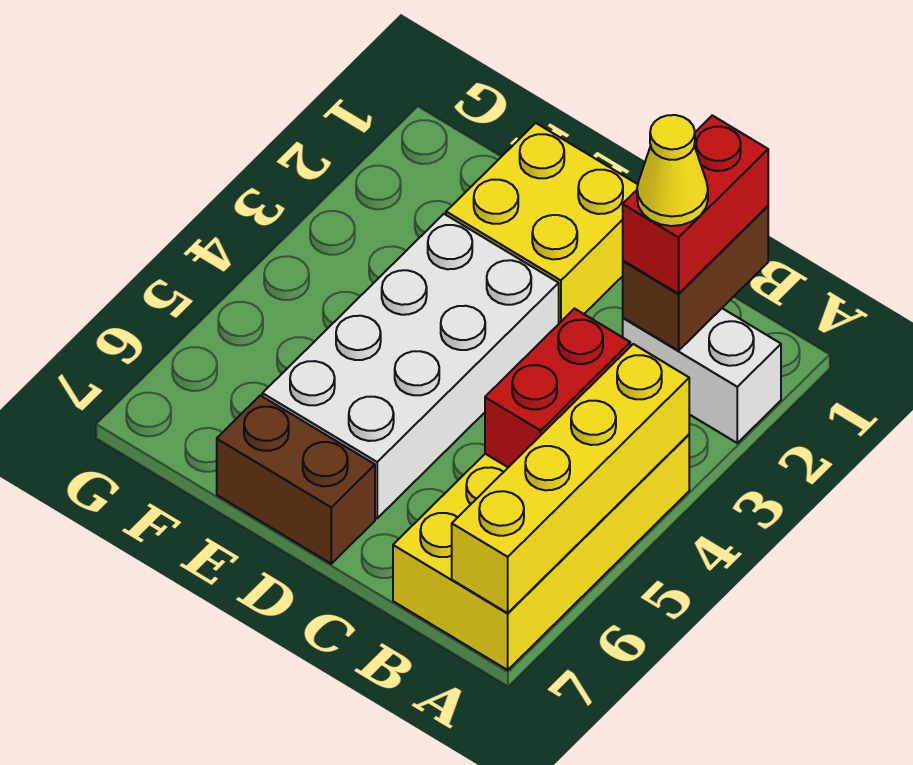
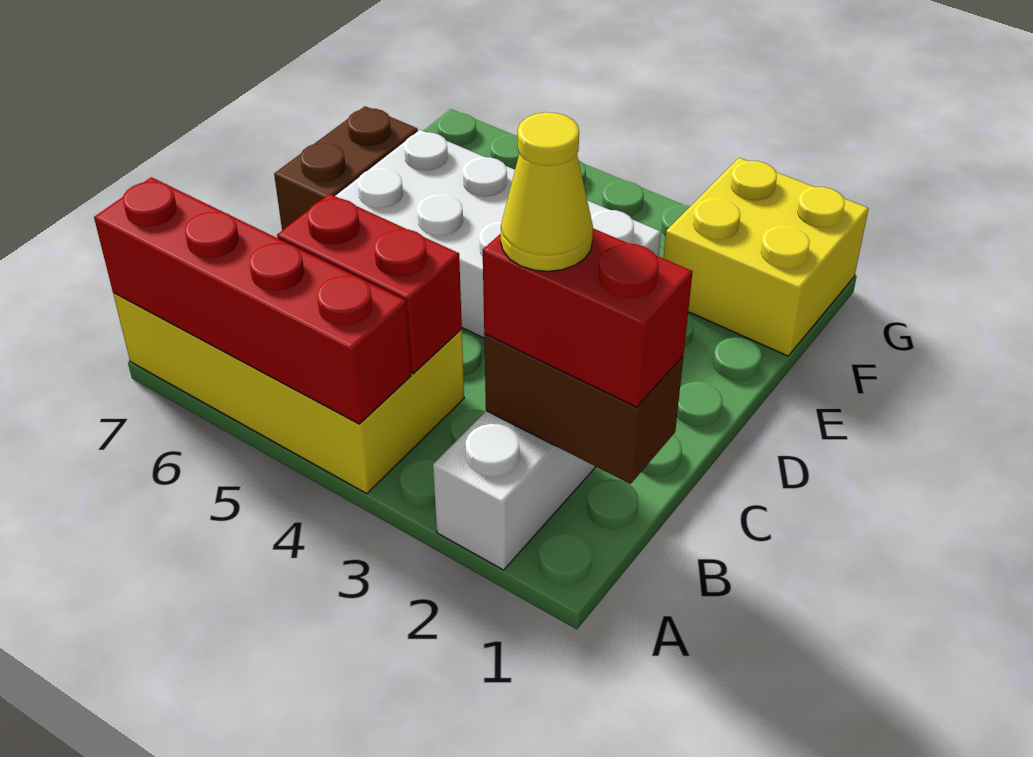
yellow brick A4:A7 level 2 -> red brick A4:A7 level 2
yellow brick D1:E2 level 1 -> yellow brick F1:G2 level 1

